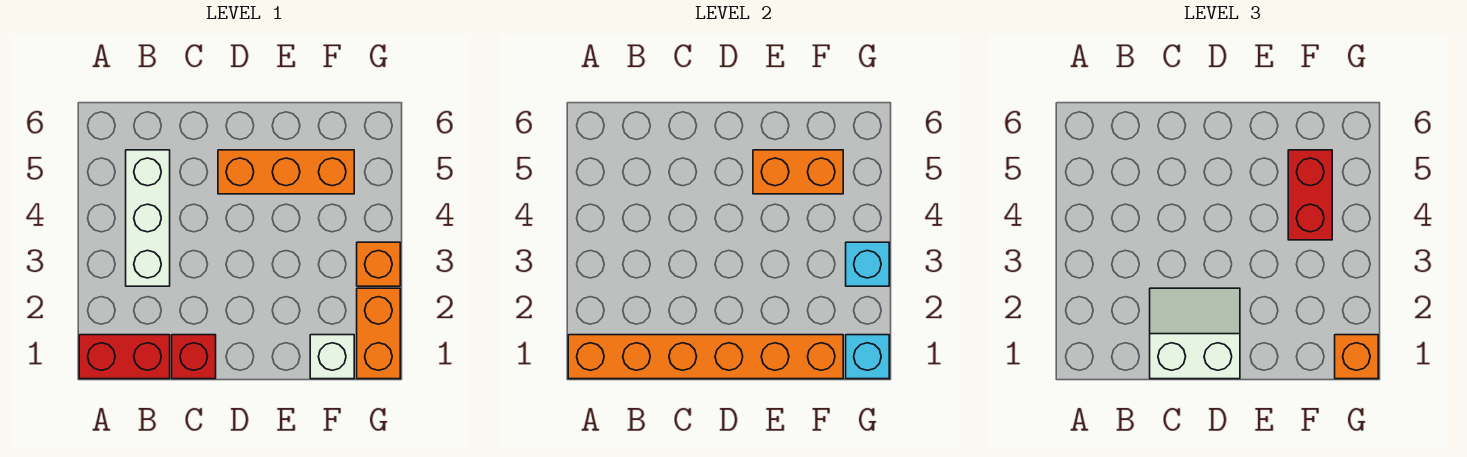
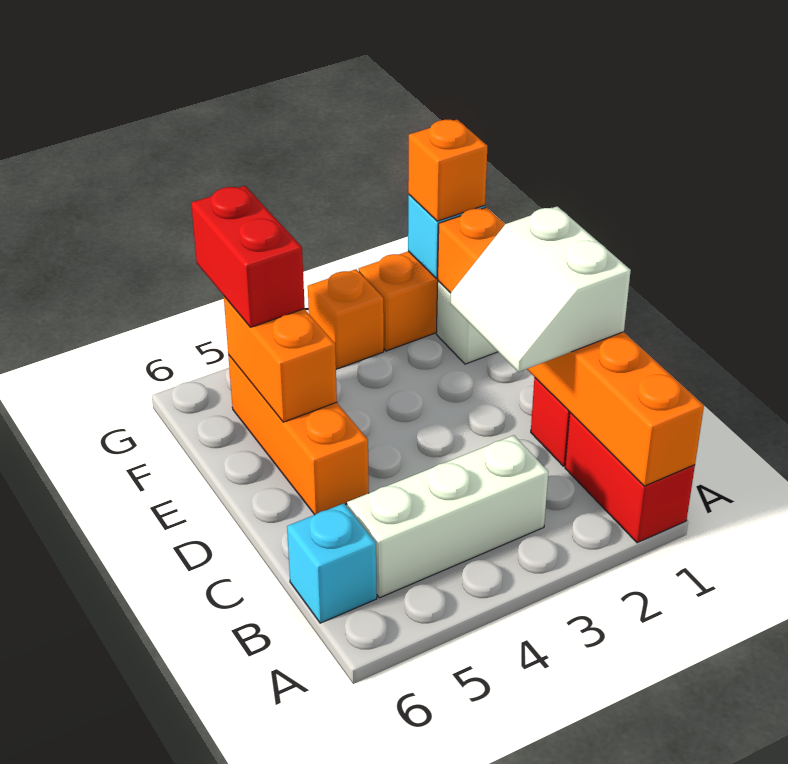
red brick F4:F5 level 3 -> red brick F5:G5 level 3
cyan brick G3 level 2 -> cyan brick B6 level 1

